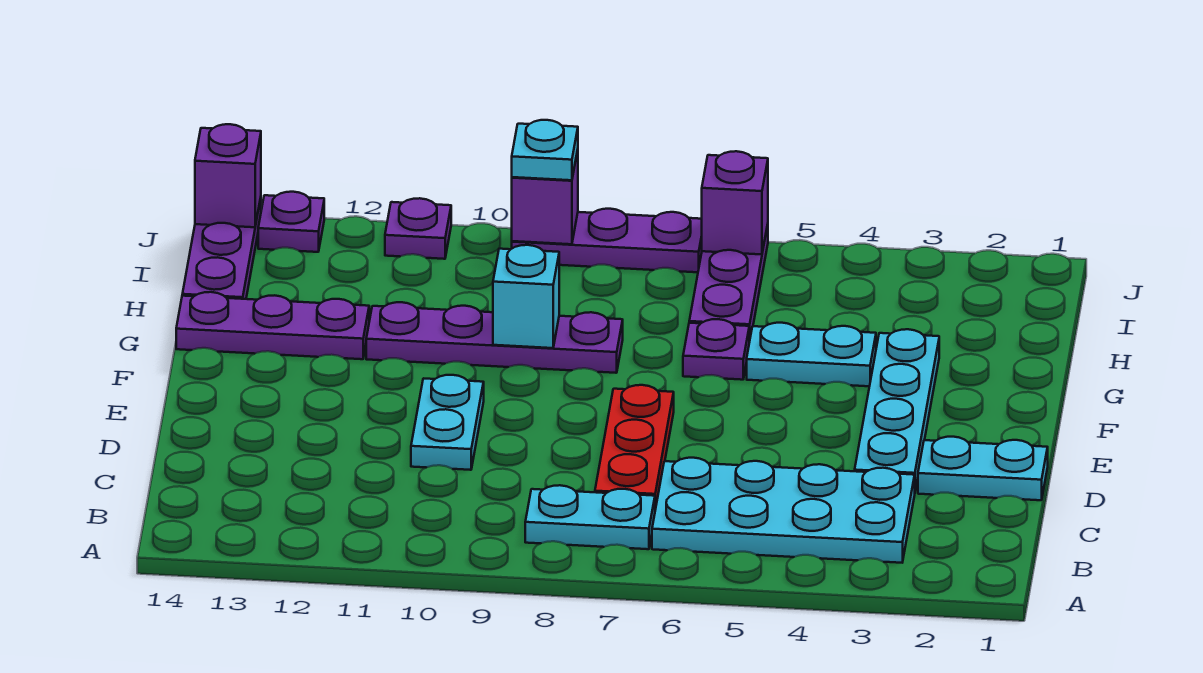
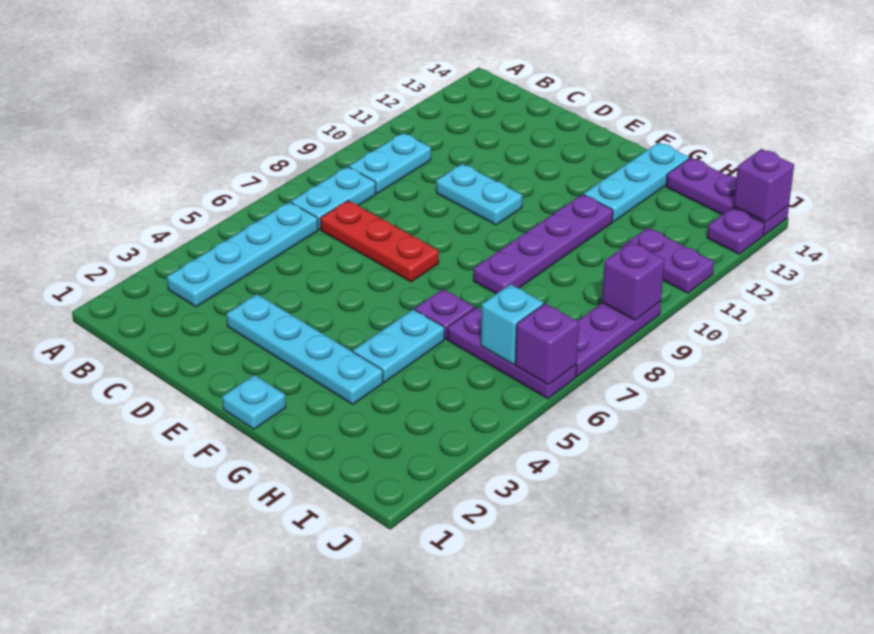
cyan plate B3:C6 level 1 -> cyan plate B3:B6 level 1
cyan plate D1:D2 level 1 -> cyan plate B9:B10 level 1
cyan brick G9 level 2 -> cyan brick I6 level 2
purple plate G12:G14 level 1 -> cyan plate G12:G14 level 1
cyan plate J9 level 3 -> cyan plate F1 level 1
purple plate J11 level 1 -> purple plate I11:J11 level 1

